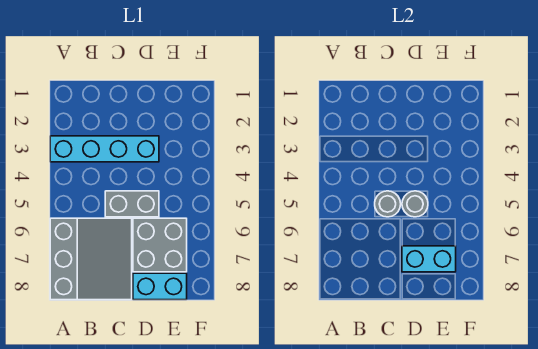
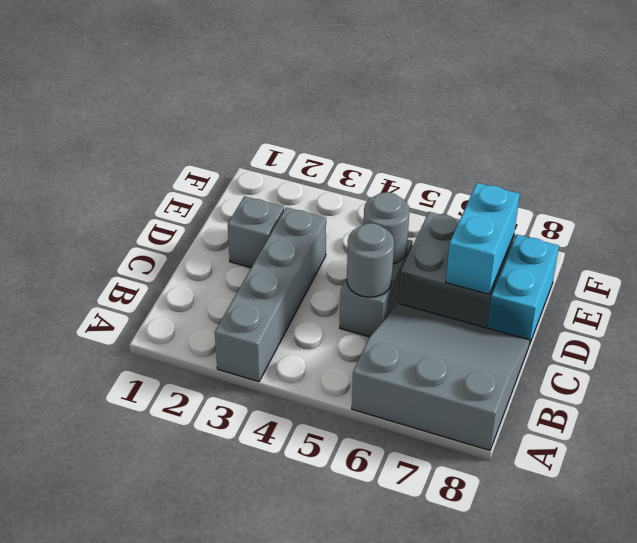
cyan brick A3:D3 level 1 -> grey brick A3:D3 level 1
none -> grey brick D2 level 1

